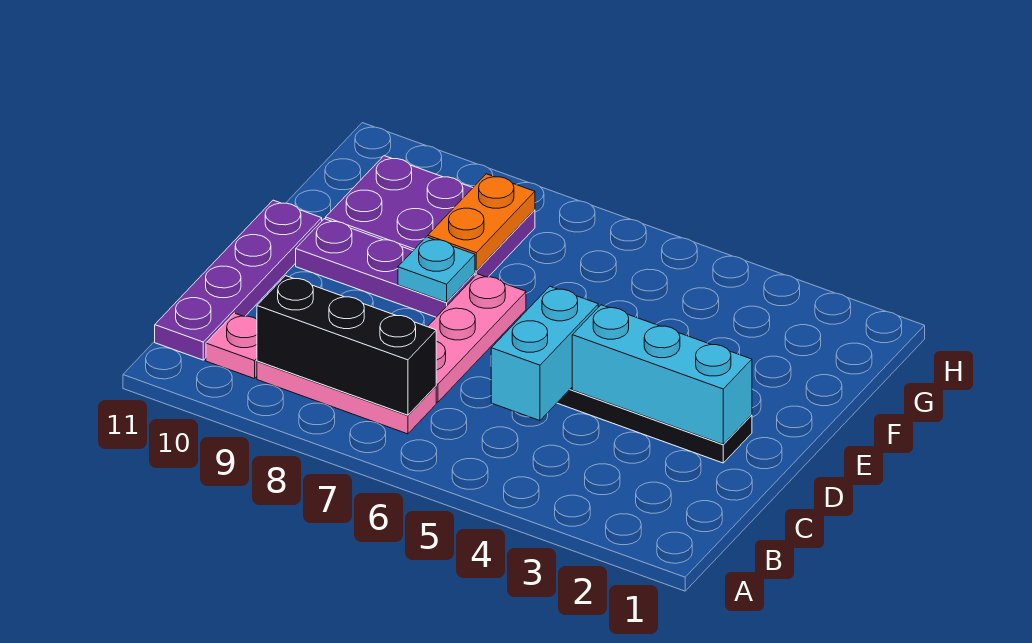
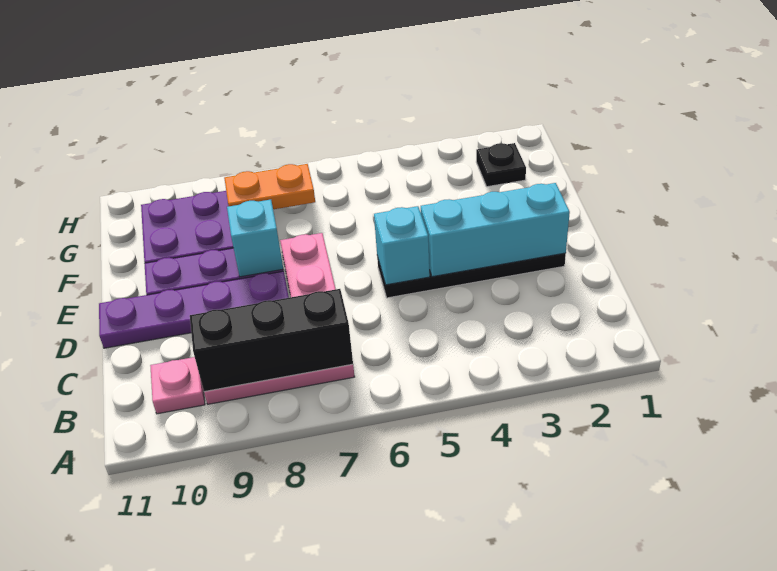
purple plate B11:E11 level 1 -> purple plate D8:D11 level 1
cyan brick C5:D5 level 2 -> cyan brick D5 level 2
cyan plate E8 level 2 -> cyan brick E8 level 2
orange plate F8:G8 level 2 -> orange plate G7:G8 level 2
none -> black plate G2 level 1

